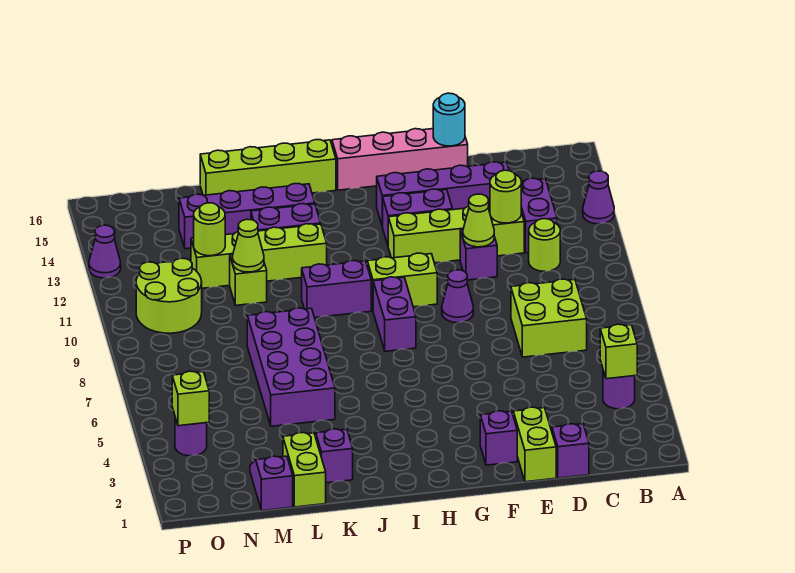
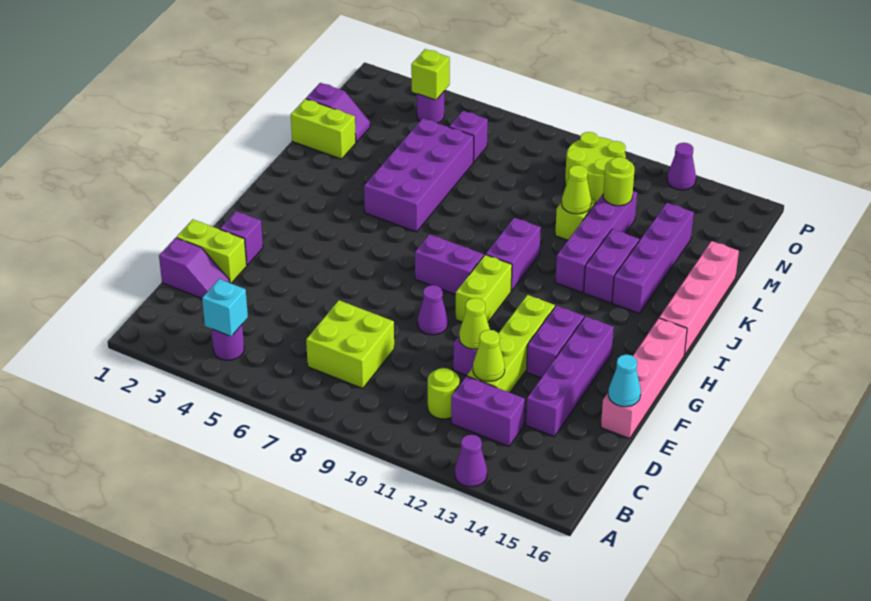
lime brick B4 level 2 -> cyan brick B4 level 2
lime round brick D12 level 2 -> lime cone D12 level 2
cyan round brick E16 level 2 -> cyan cone E16 level 2
lime brick I16:L16 level 1 -> pink brick I16:L16 level 1
lime brick J12:M12 level 1 -> purple brick J12:M12 level 1
purple brick K2 level 1 -> purple brick N6 level 1
purple brick K5:L8 level 1 -> purple brick J5:M6 level 1

